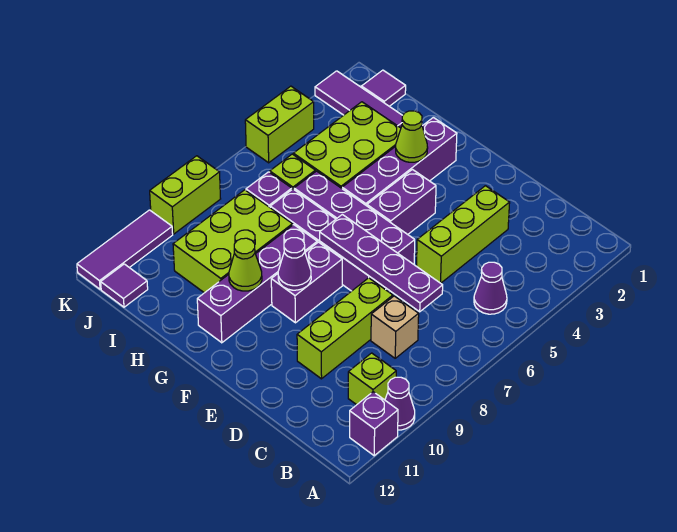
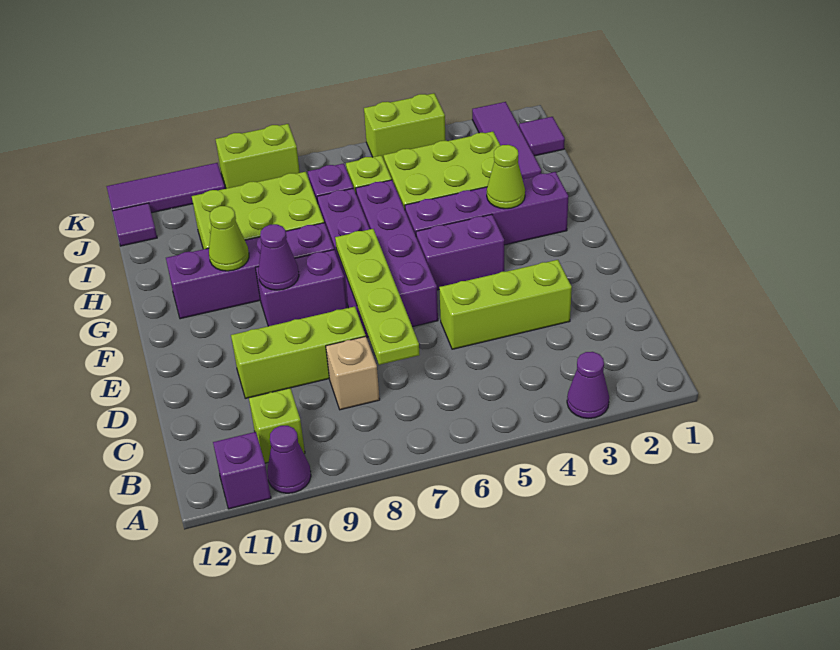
purple cone B5 level 1 -> purple cone A3 level 1
purple plate C7:F7 level 2 -> lime plate C7:F7 level 2

